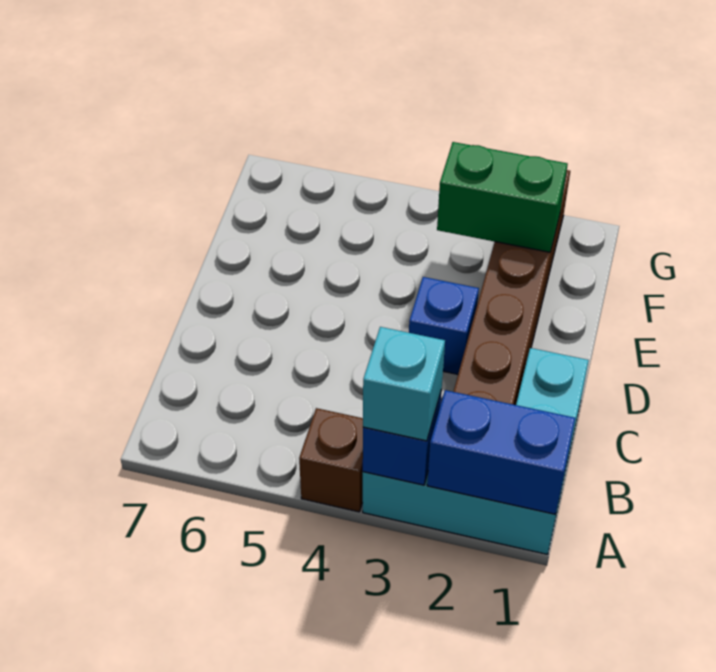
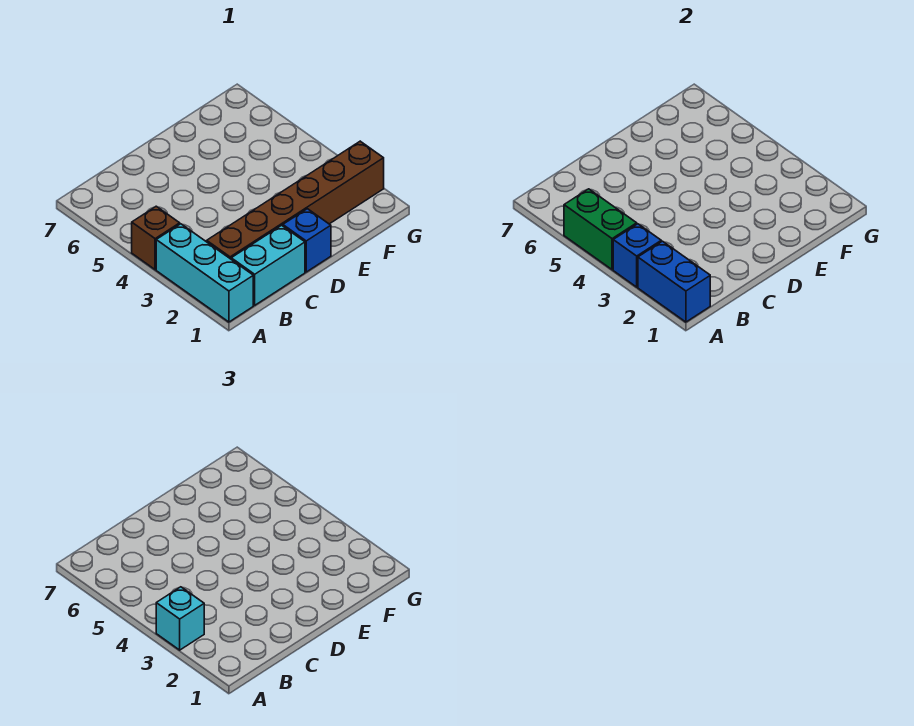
blue brick D3 level 1 -> blue brick D1 level 1
green brick F2:F3 level 2 -> green brick A4:A5 level 2

